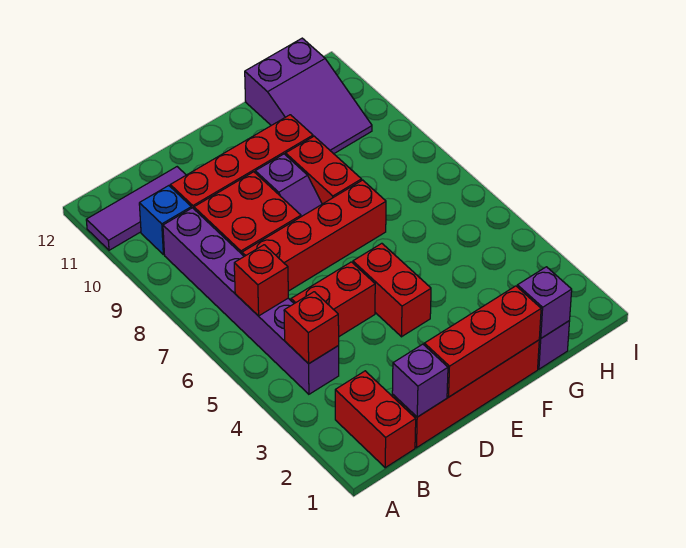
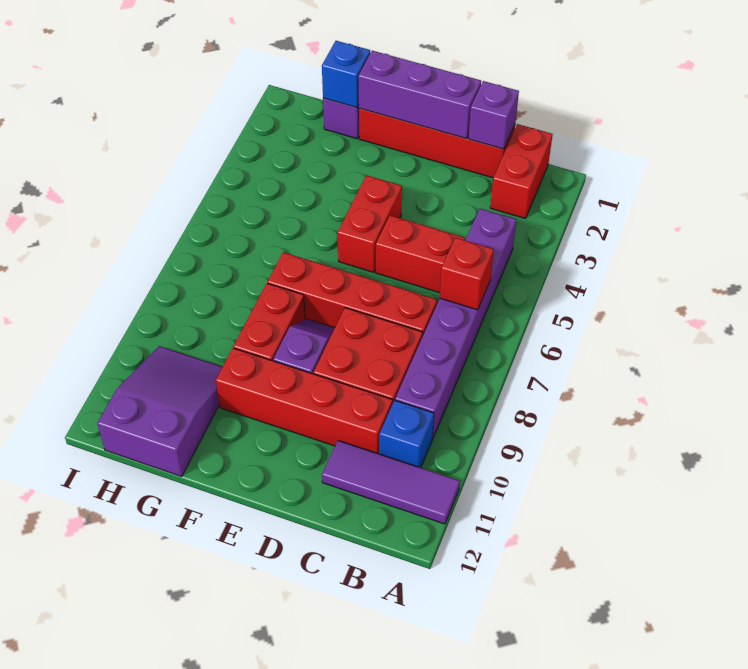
red brick B4 level 2 -> none
red brick D1:F1 level 2 -> purple brick D1:F1 level 2
purple brick G1 level 2 -> blue brick G1 level 2

